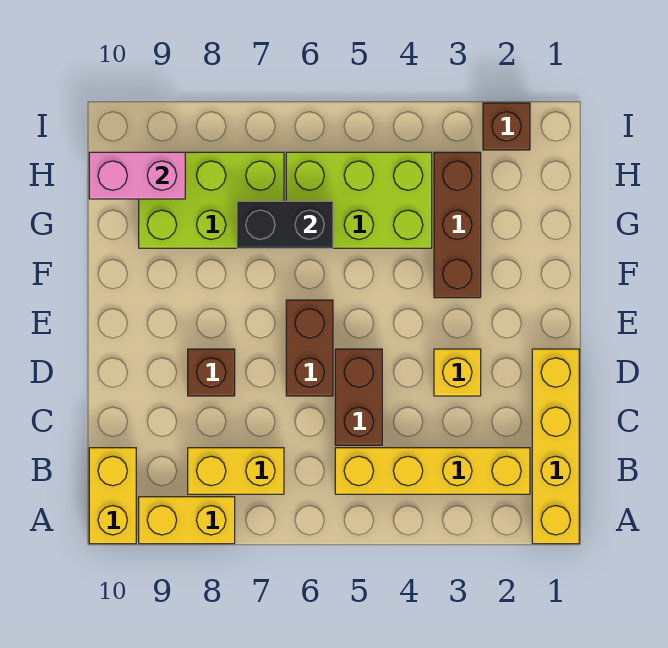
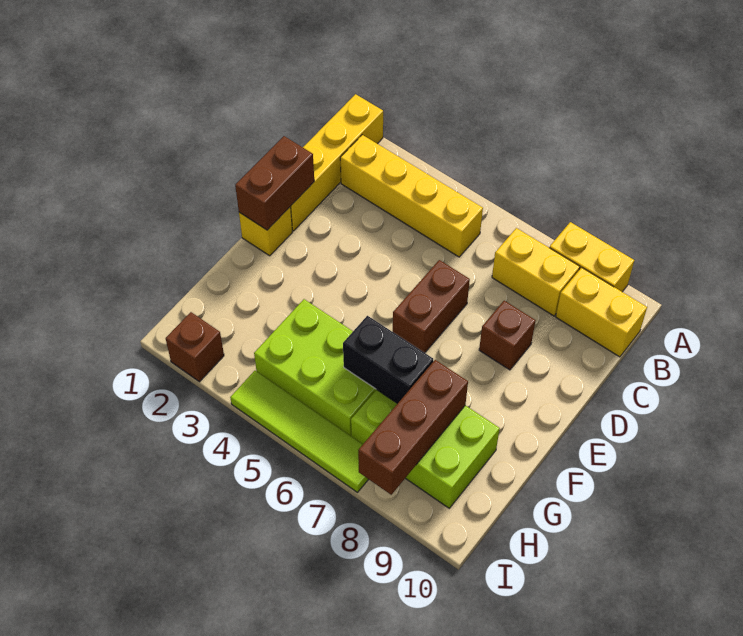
yellow brick A10:B10 level 1 -> yellow brick B9:B10 level 1
brown brick C5:D5 level 1 -> brown brick D1:E1 level 2
yellow brick D3 level 1 -> yellow brick E1 level 1
brown brick F3:H3 level 1 -> brown brick G8:I8 level 2
pink brick H9:H10 level 2 -> none
none -> lime tile I4:I7 level 1

